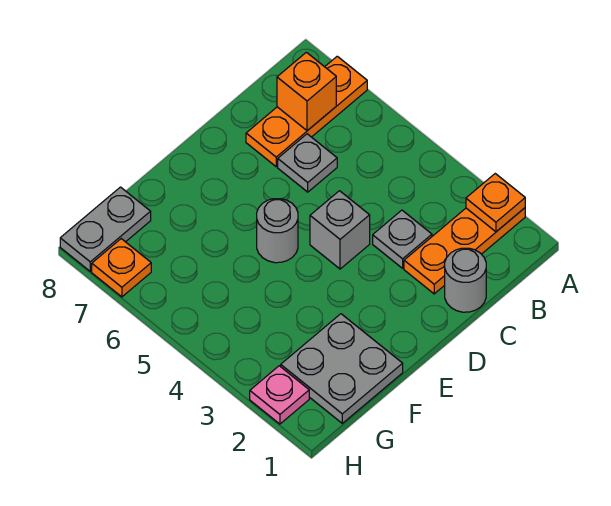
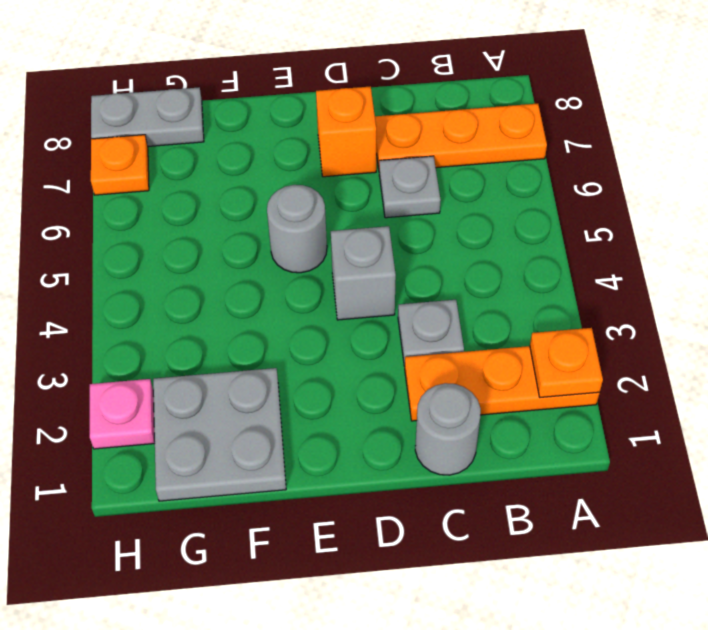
orange brick B7 level 2 -> orange brick D7 level 1

